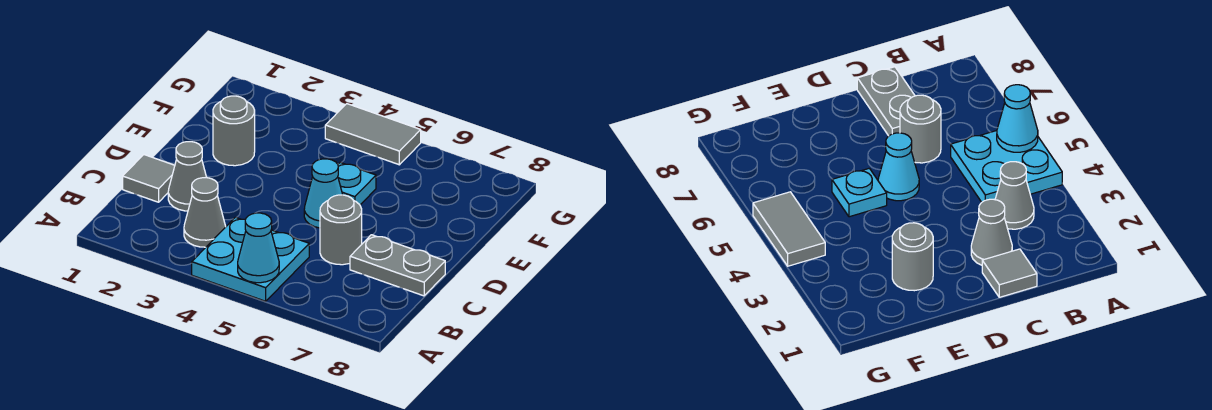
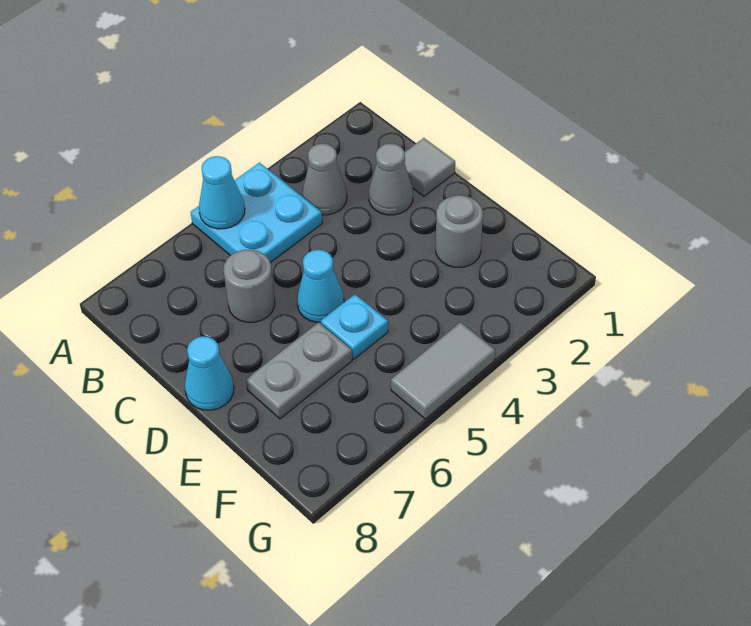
grey plate C7:C8 level 1 -> grey plate E6:E7 level 1
none -> cyan cone D8 level 1

